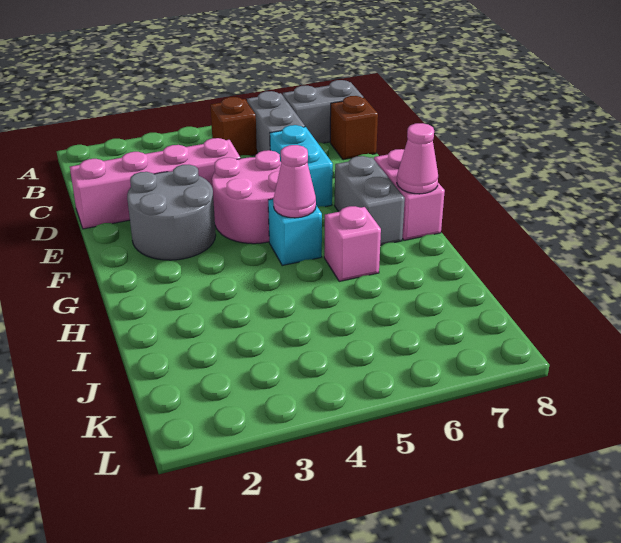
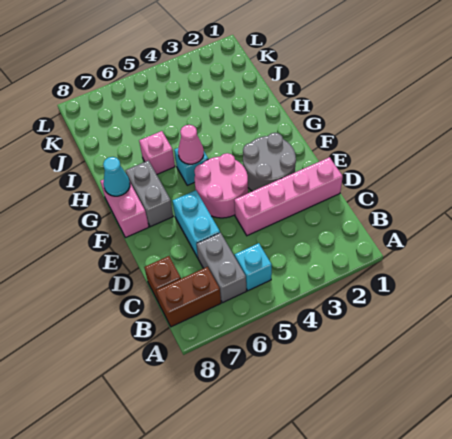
brown brick B5 level 1 -> cyan brick B5 level 1
grey brick B7:B8 level 1 -> brown brick B7:B8 level 1
pink cone G8 level 2 -> cyan cone G8 level 2

